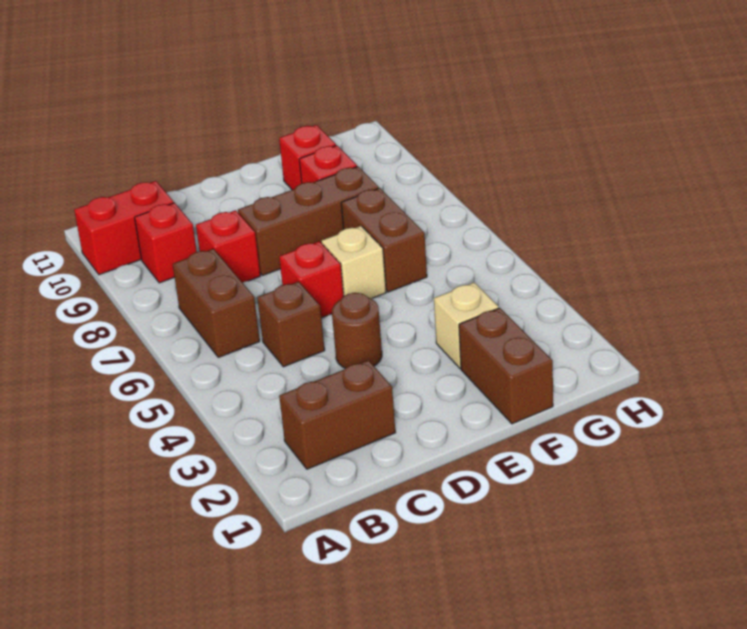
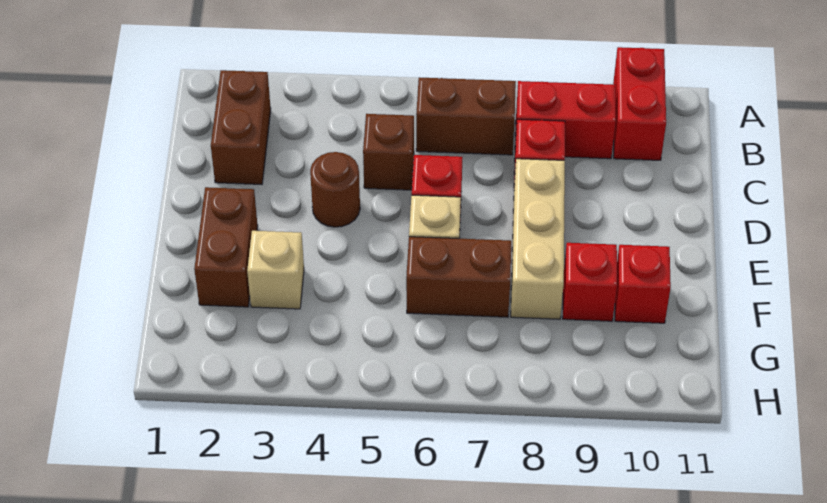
red brick B9 level 1 -> red brick B8:B9 level 1
brown brick D8:F8 level 1 -> tan brick D8:F8 level 1
brown brick F1:F2 level 1 -> brown brick E2:F2 level 1

